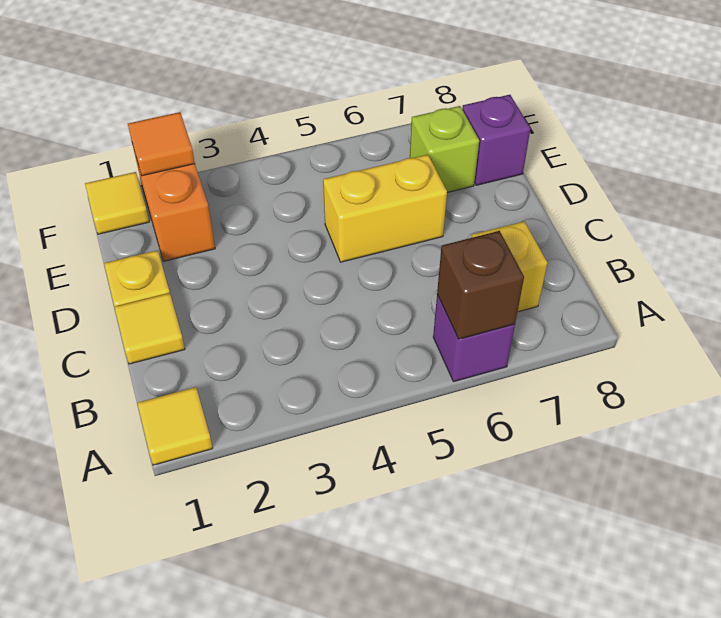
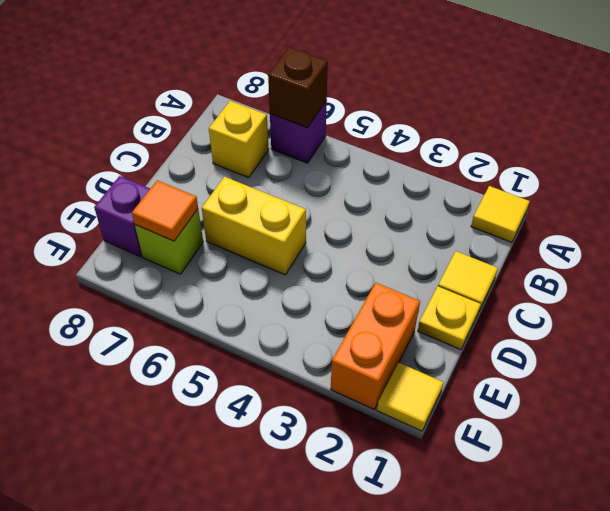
orange tile F2 level 2 -> orange tile E7 level 2

